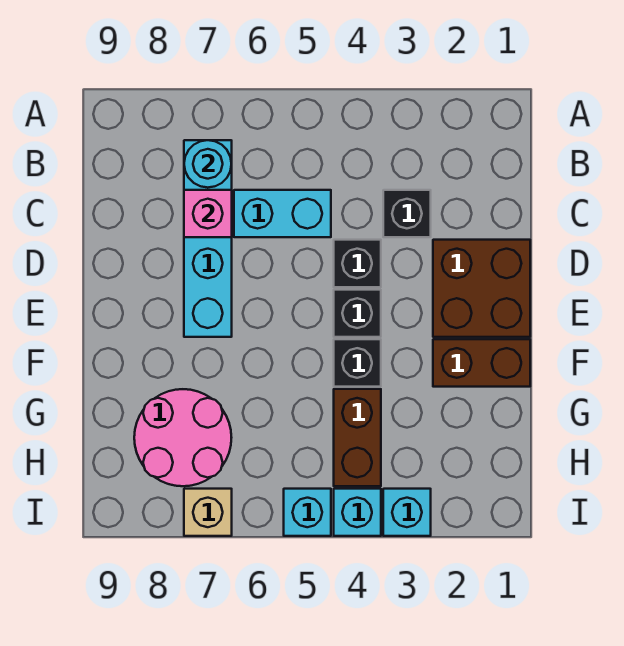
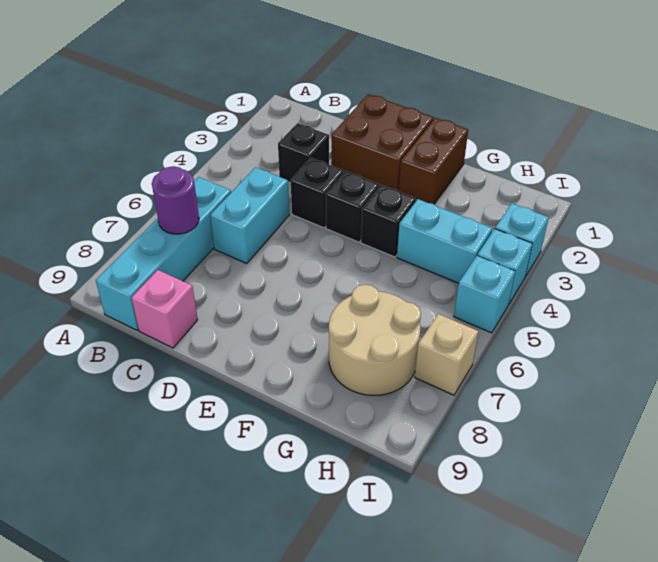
cyan brick B7:E7 level 1 -> cyan brick B6:B9 level 1
cyan round brick B7 level 2 -> purple round brick B7 level 2
pink brick C7 level 2 -> pink brick C9 level 1
brown brick G4:H4 level 1 -> cyan brick G4:H4 level 1
pink round brick G7:H8 level 1 -> tan round brick G7:H8 level 1

